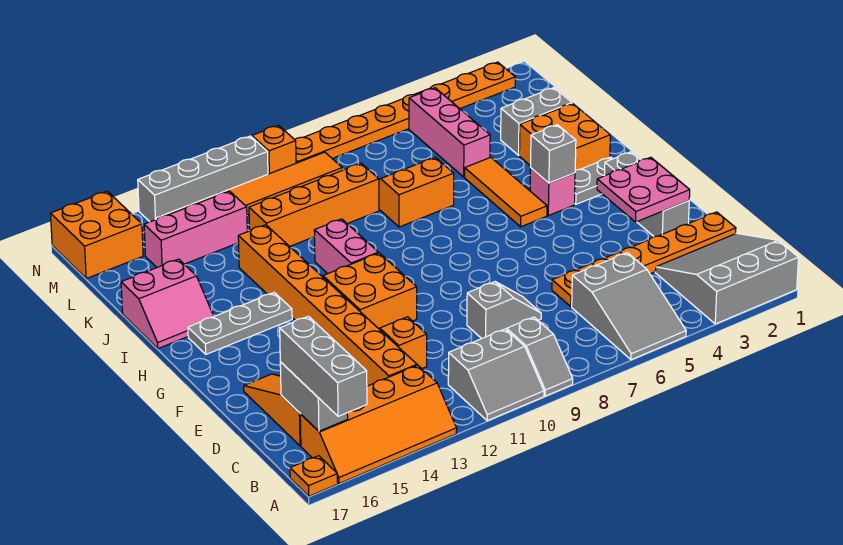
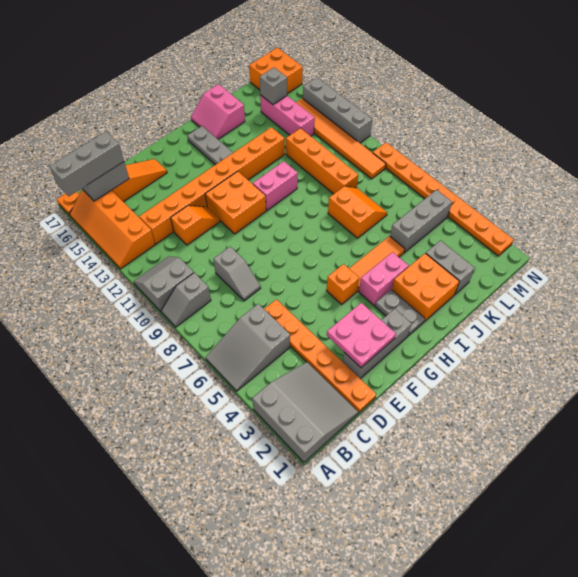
grey slope A10:B11 level 1 top B -> grey slope A10:B11 level 1 top 10
pink brick H4 level 1 -> pink brick H4:I4 level 1
grey brick H4 level 2 -> grey brick L15 level 2
pink brick K5:M5 level 1 -> grey brick K5:M5 level 1
orange brick N10 level 1 -> orange brick G5 level 1

